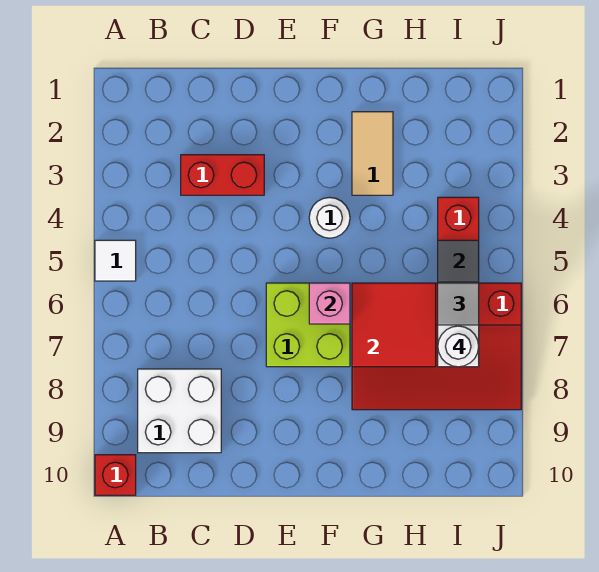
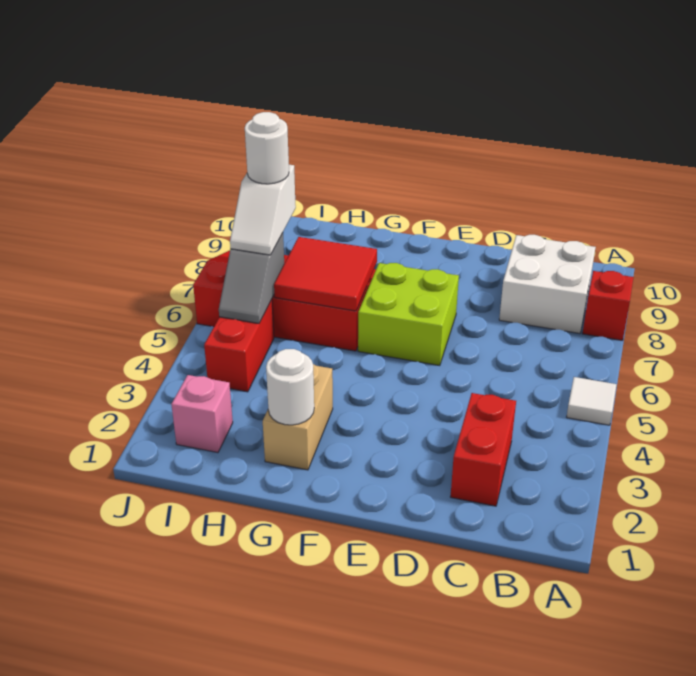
red brick A10 level 1 -> red brick A8 level 1
red brick C3:D3 level 1 -> red brick C2:C3 level 1
white round brick F4 level 1 -> white round brick G2 level 2
pink brick F6 level 2 -> pink brick I2 level 1
tan tile G2:G3 level 1 -> tan brick G2:G3 level 1

